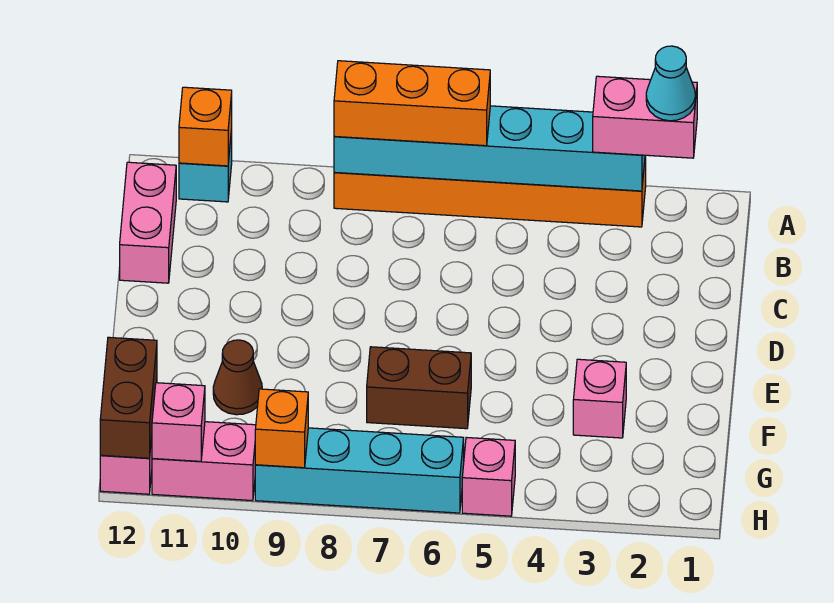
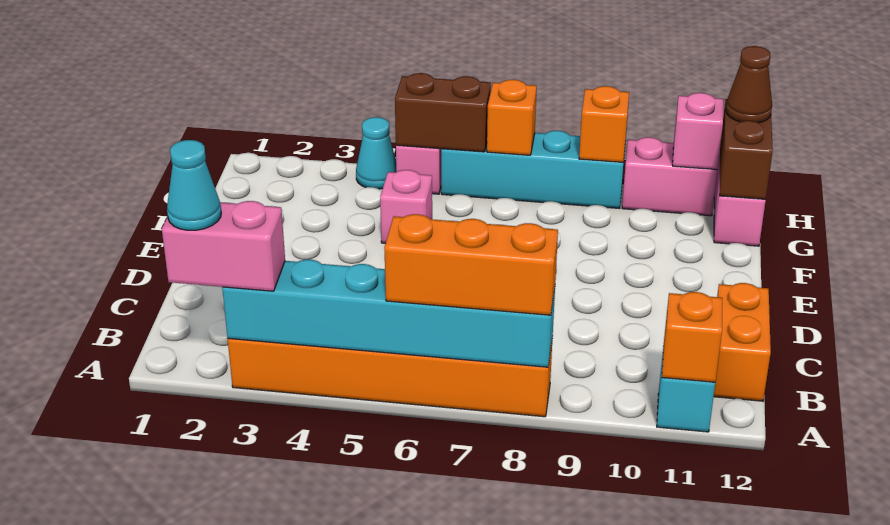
pink brick B12:C12 level 1 -> orange brick B12:C12 level 1
pink brick F3 level 1 -> pink brick F5 level 1
brown brick F6:F7 level 1 -> brown brick H5:H6 level 2
brown cone F10 level 1 -> brown cone H12 level 3
none -> cyan cone H4 level 1
none -> orange brick H7 level 2

